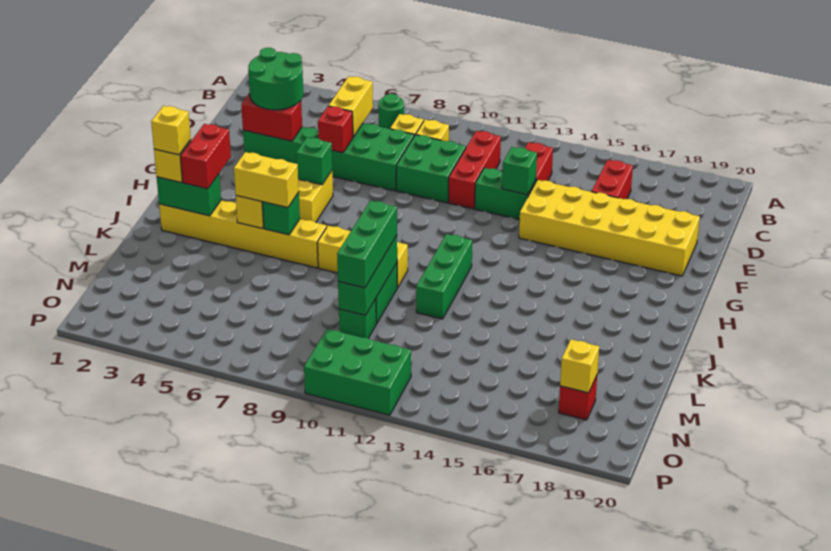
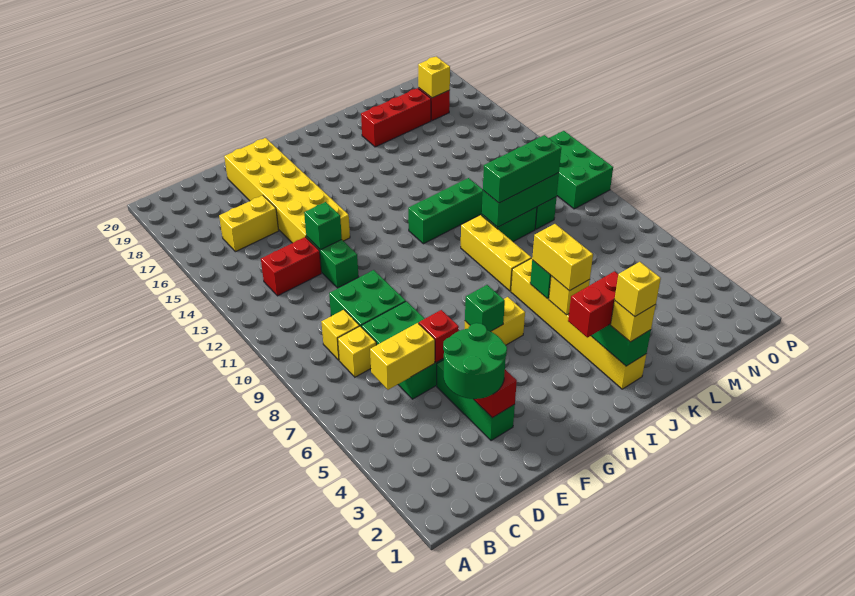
green round brick B7 level 1 -> none
red brick C11:E11 level 1 -> red brick K18:M18 level 1
red brick C16:D16 level 1 -> yellow brick C16:D16 level 1

